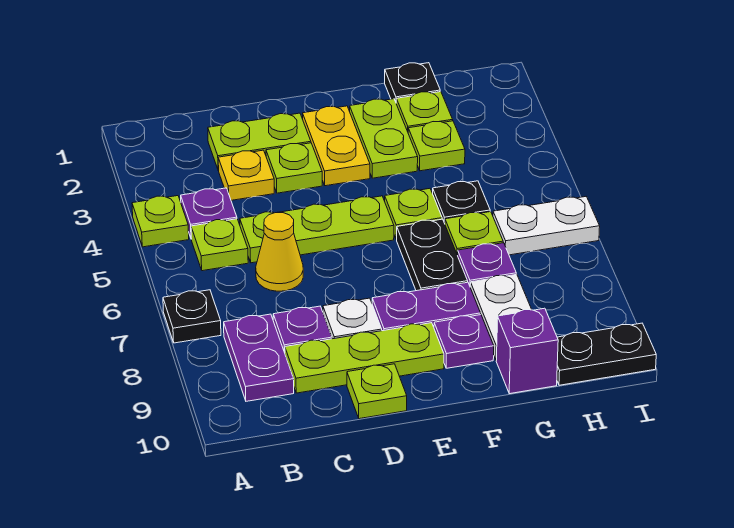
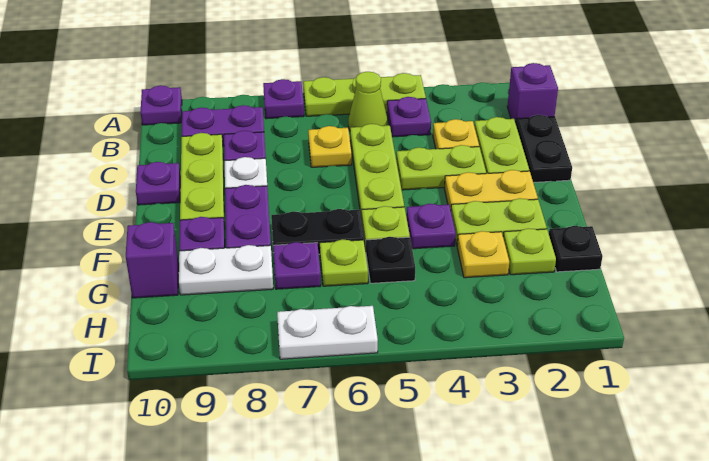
lime plate A4 level 1 -> lime plate A4:A6 level 1
black plate A7 level 1 -> purple plate A7 level 1
none -> purple plate A10 level 1
none -> purple brick B1 level 1
lime plate B5 level 1 -> lime cone B5 level 1
yellow cone C6 level 1 -> yellow plate C6 level 1
lime plate D3 level 1 -> lime plate D3:D4 level 1
lime plate D10 level 1 -> purple plate D10 level 1
none -> purple plate F4 level 1
lime plate G3 level 1 -> yellow plate G3 level 1
white plate H6:I6 level 1 -> white plate I6:I7 level 1
black plate H10:I10 level 1 -> black plate C1:D1 level 1

